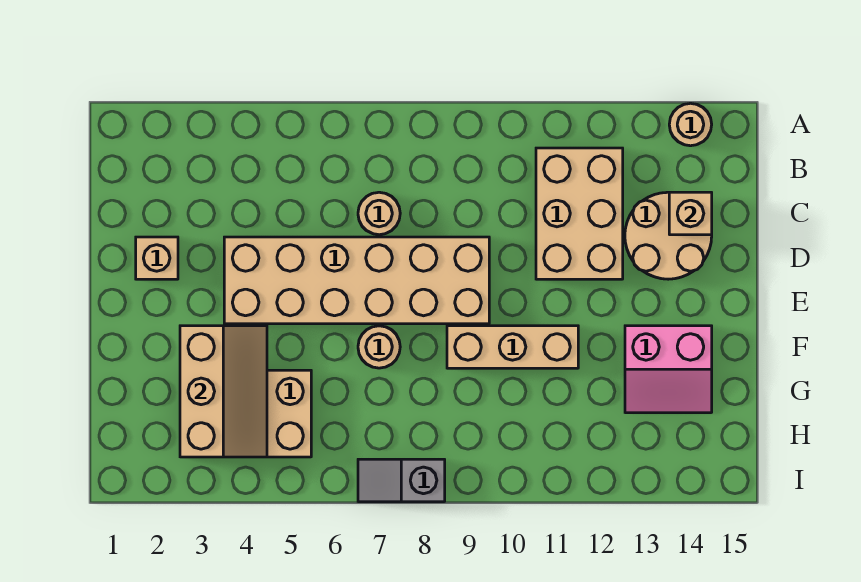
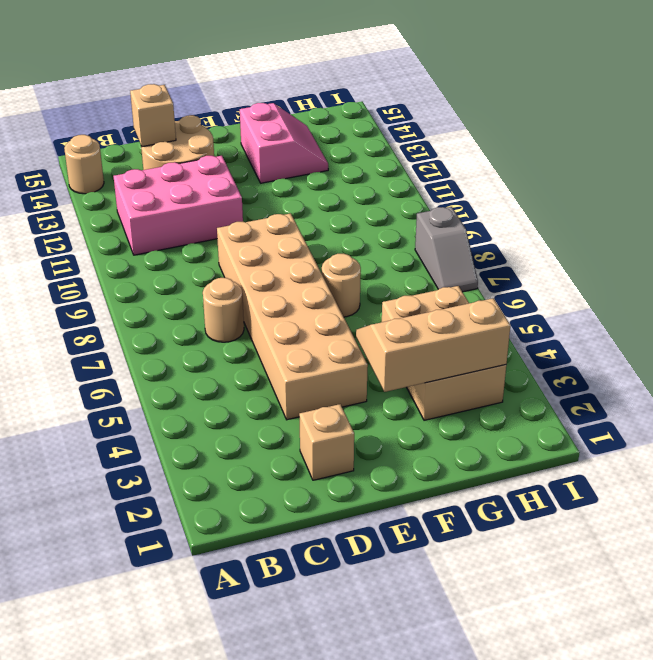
tan brick B11:D12 level 1 -> pink brick B11:D12 level 1
tan brick F9:F11 level 1 -> none

